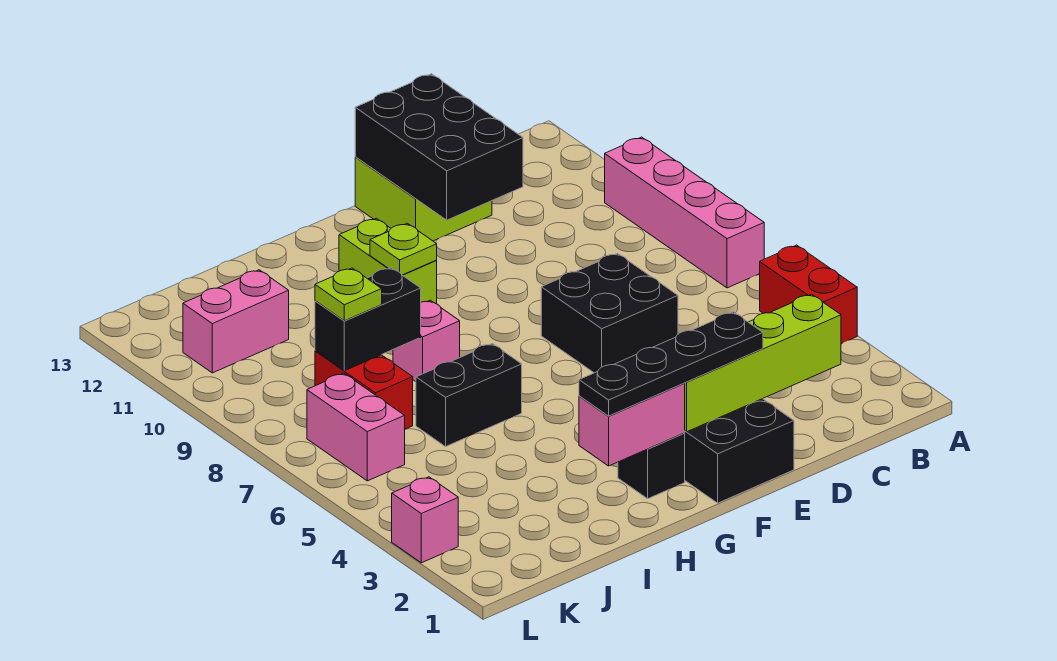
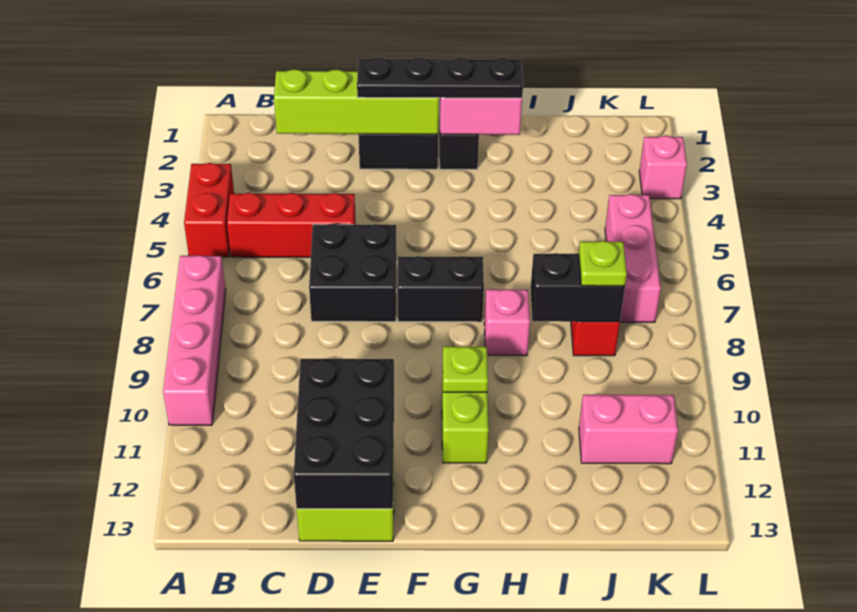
none -> red brick B5:D5 level 1
black brick H6:I6 level 1 -> black brick F7:G7 level 1
pink brick K6:K7 level 1 -> pink brick K5:K7 level 1

